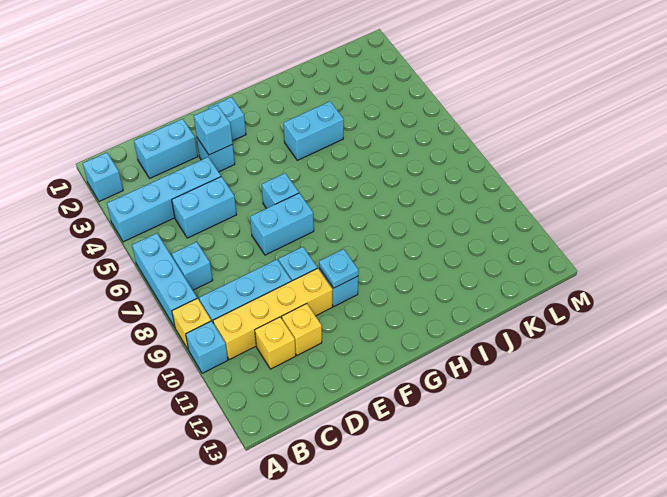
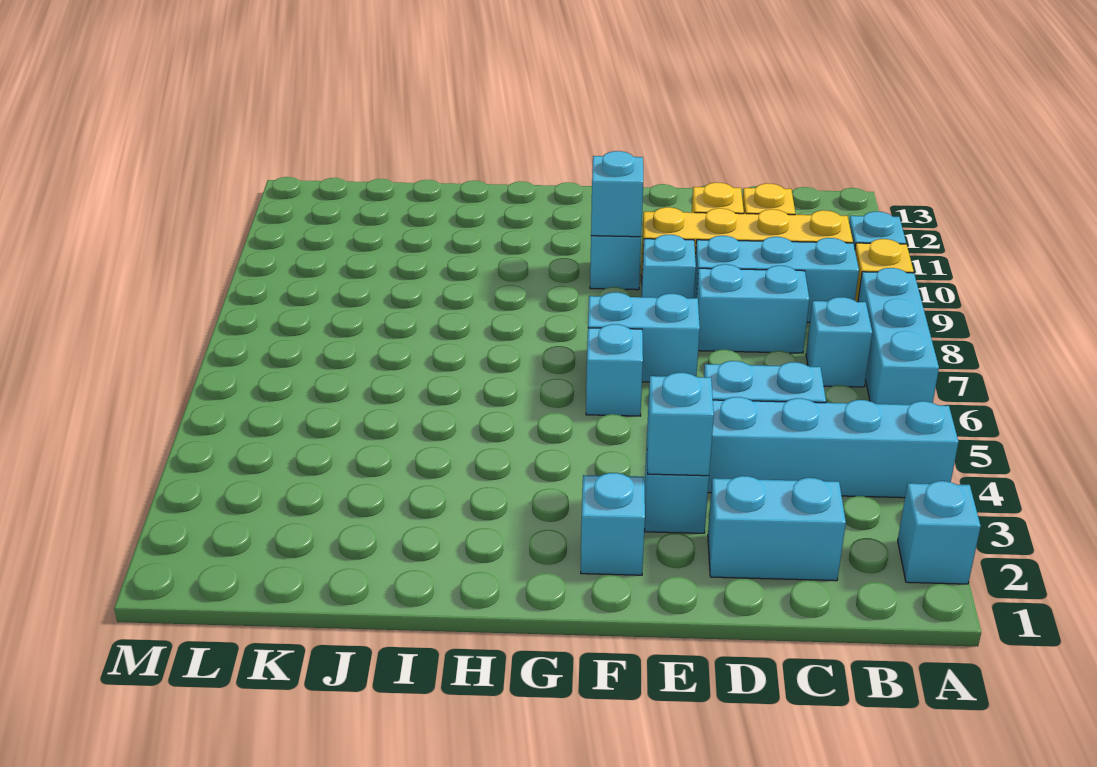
cyan plate F10 level 2 -> cyan brick F10 level 2
cyan brick H4:I4 level 1 -> cyan brick C8:D8 level 1

